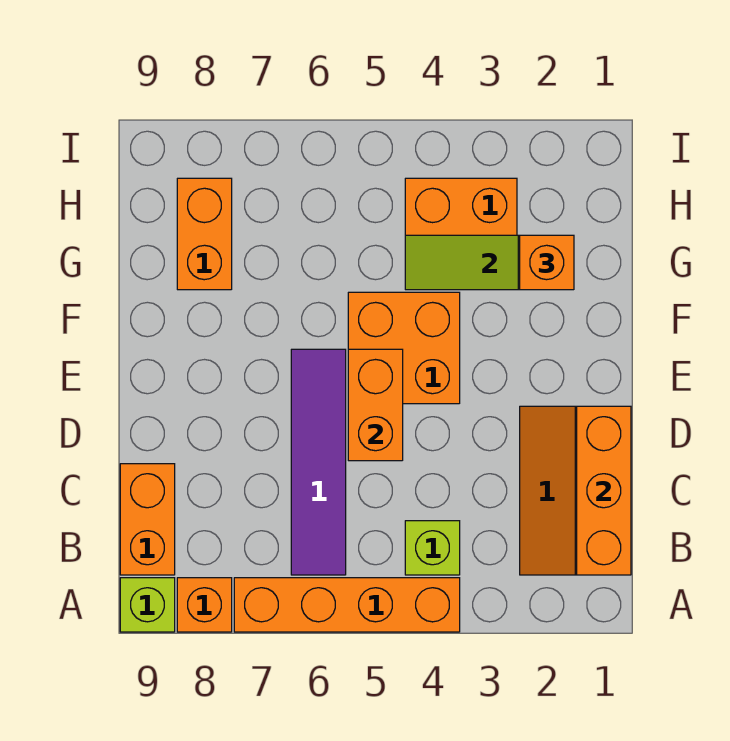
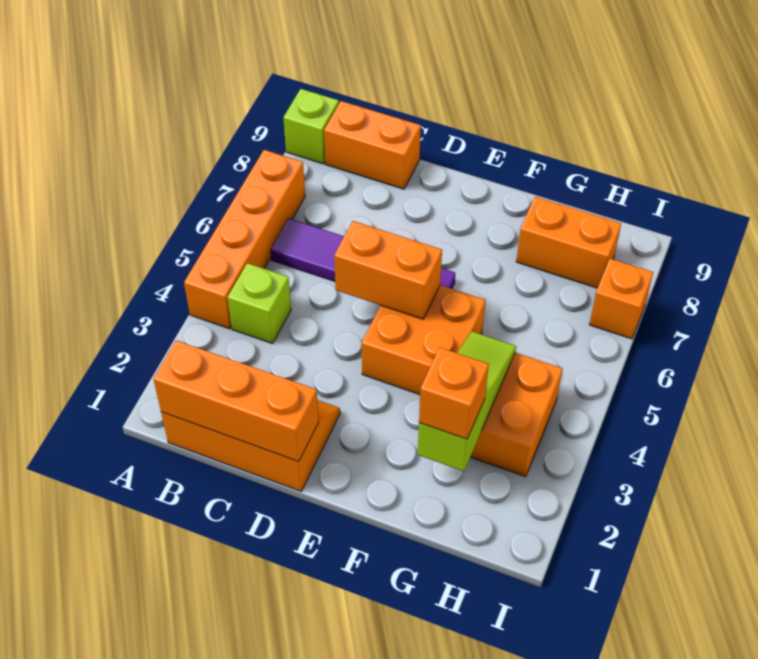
orange brick A8 level 1 -> orange brick I7 level 1

